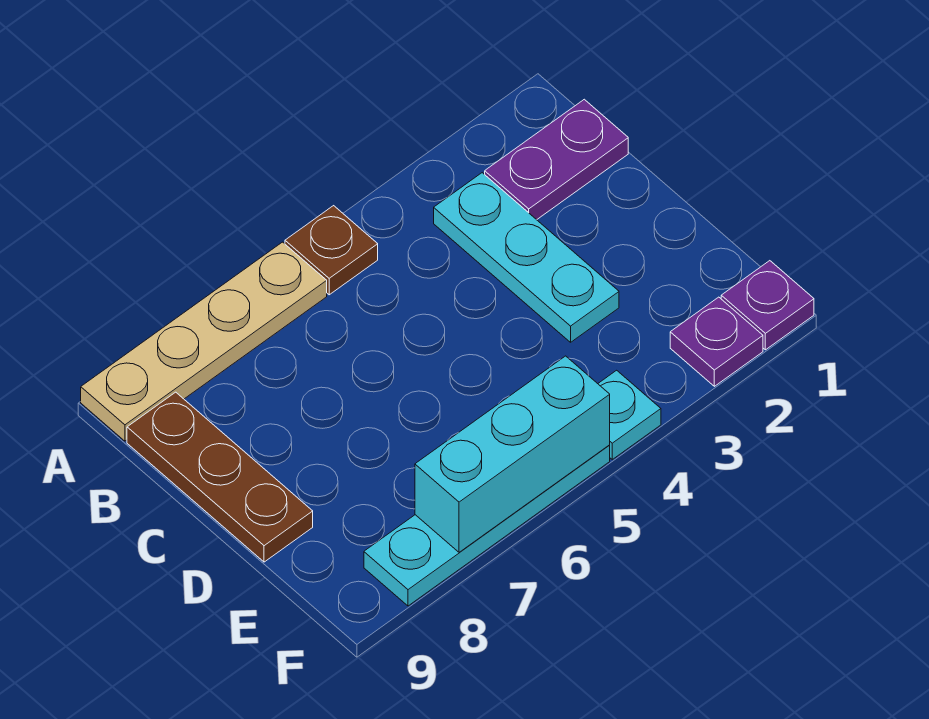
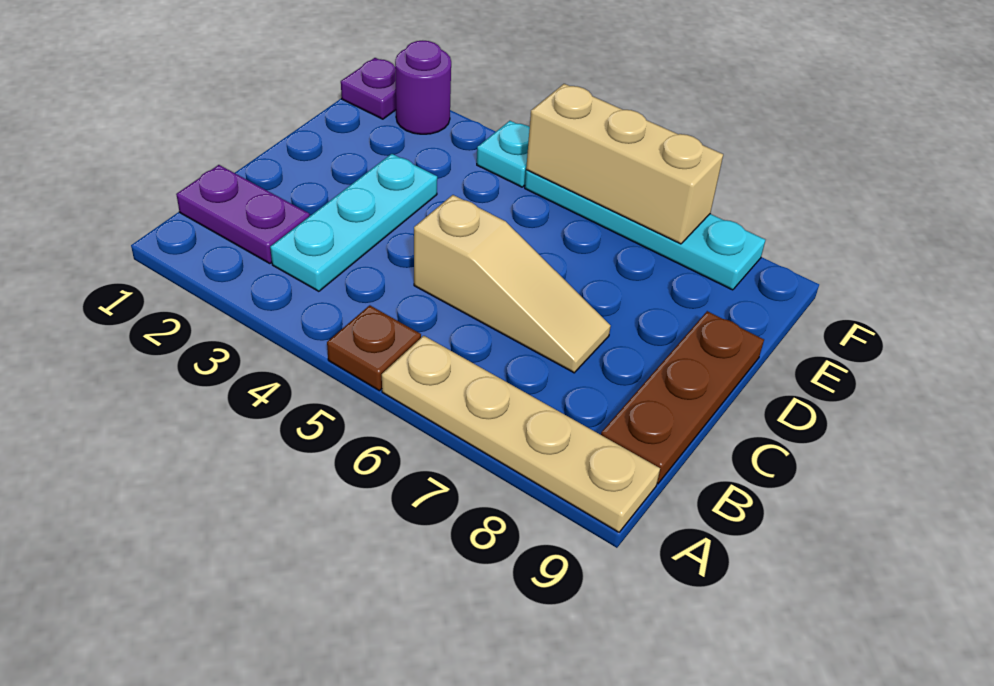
none -> tan slope C5:C7 level 1 top 5
purple plate F2 level 1 -> purple round brick F2 level 1
cyan brick F5:F7 level 2 -> tan brick F5:F7 level 2

